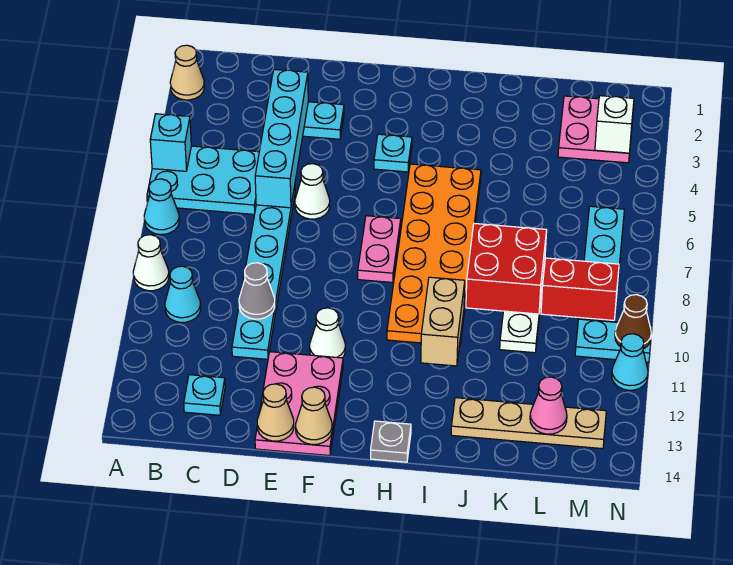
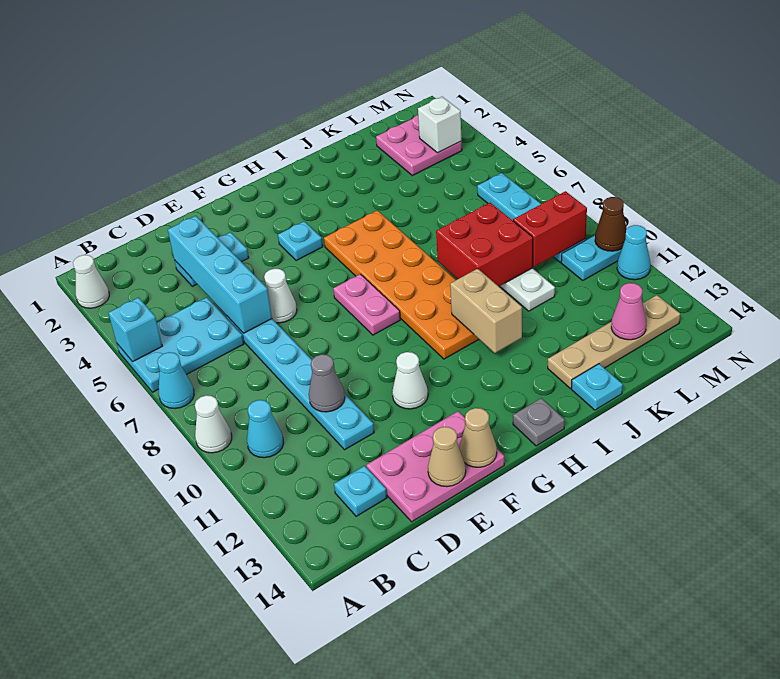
tan cone A2 level 1 -> white cone A2 level 1
pink plate E12:F14 level 1 -> pink plate D13:F14 level 1
none -> cyan plate J14 level 1

